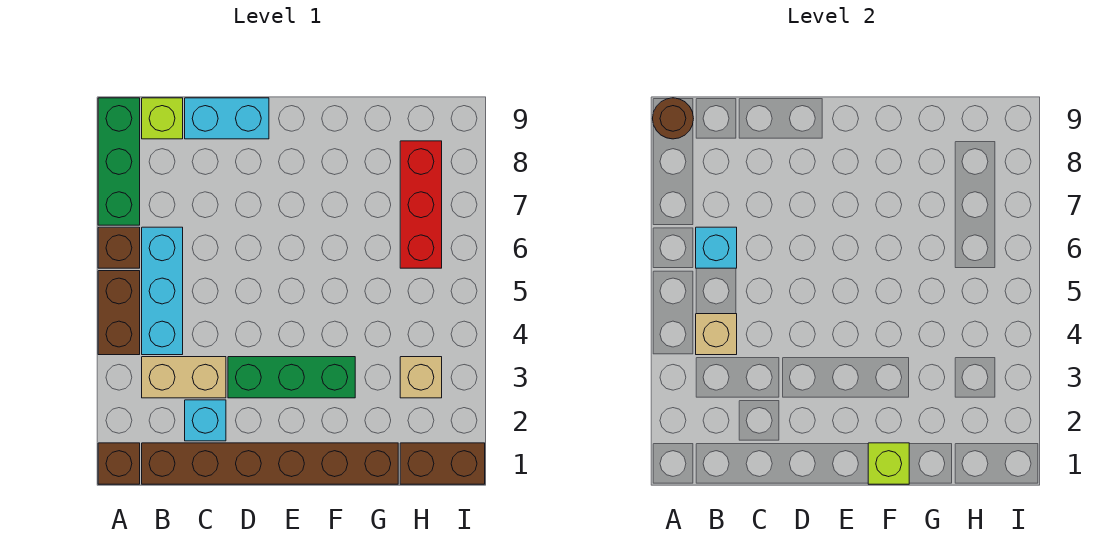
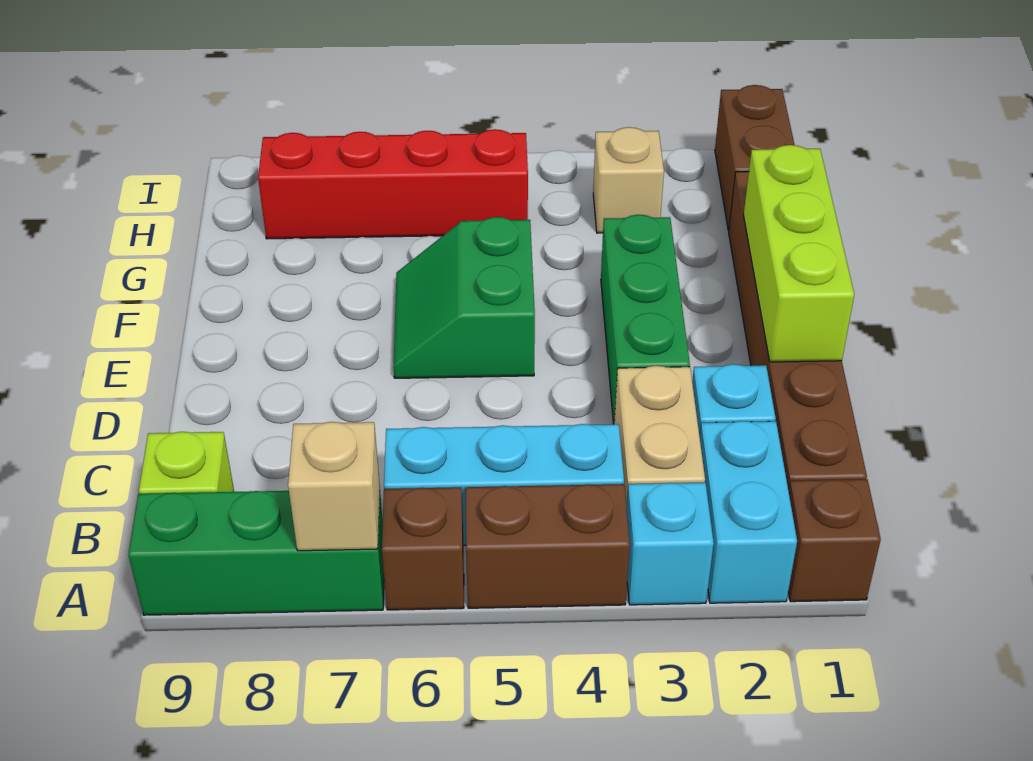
brown round brick A9 level 2 -> none
tan brick B4 level 2 -> tan brick A7 level 2
cyan brick B6 level 2 -> cyan brick A3 level 1
cyan brick C9:D9 level 1 -> cyan brick A2:B2 level 1
none -> green slope E5:F6 level 1 top 5
lime brick F1 level 2 -> lime brick D1:F1 level 2
red brick H6:H8 level 1 -> red brick H5:H8 level 1

